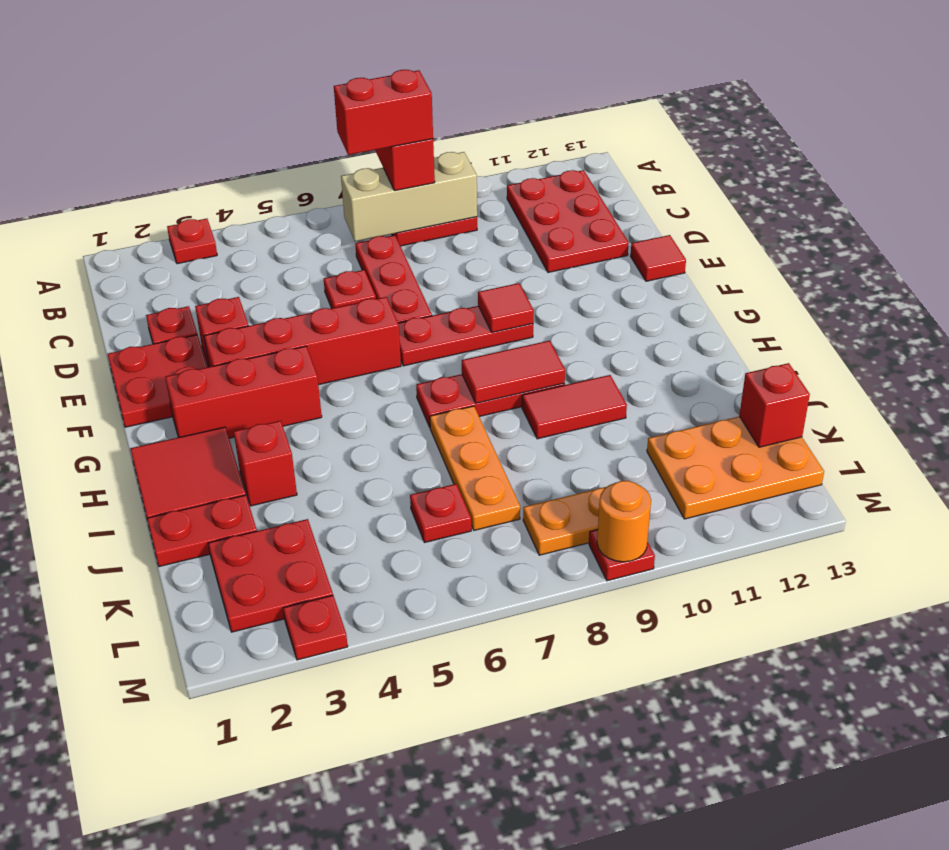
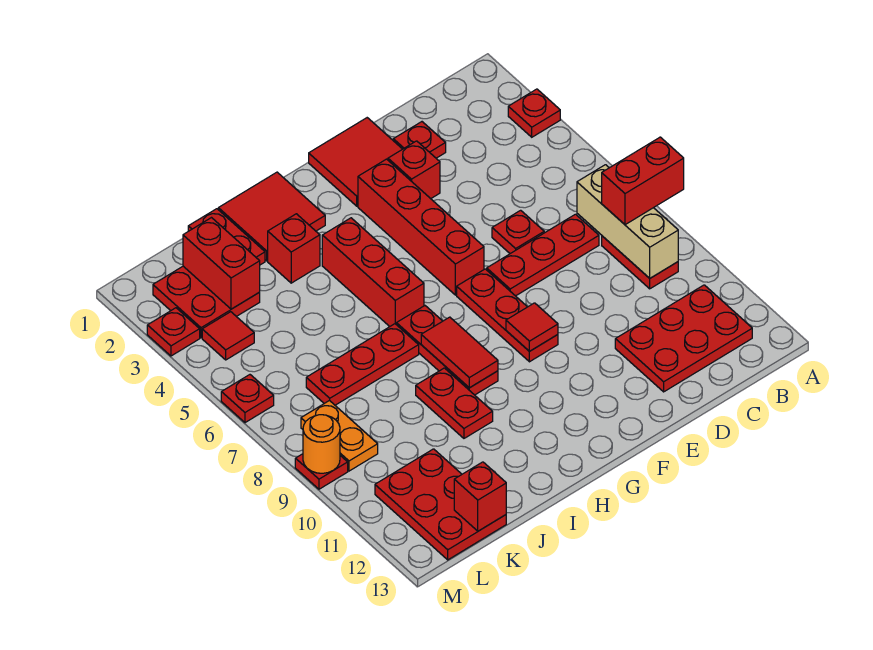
red brick B7:B8 level 4 -> red brick K2:K3 level 2
red plate E1:F2 level 1 -> red tile E1:F2 level 1
red tile E13 level 1 -> red tile L4 level 1
red brick G2:G4 level 1 -> red brick H4:H6 level 1
orange plate I7:K7 level 1 -> red plate I7:K7 level 1
red tile I9:I10 level 1 -> red plate I9:I10 level 1
red plate K6 level 1 -> red plate M6 level 1
orange plate K11:L13 level 1 -> red plate K11:L13 level 1

